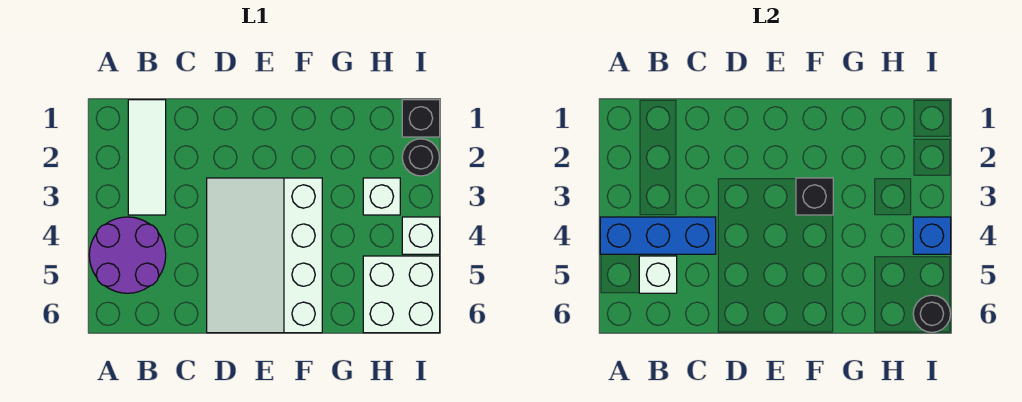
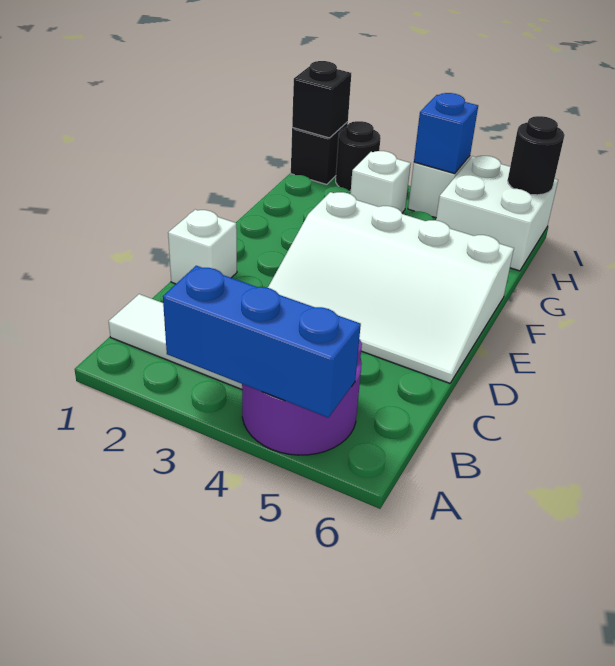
blue brick A4:C4 level 2 -> blue brick A3:A5 level 2
white brick B5 level 2 -> white brick D1 level 1
black brick F3 level 2 -> black brick I1 level 2

